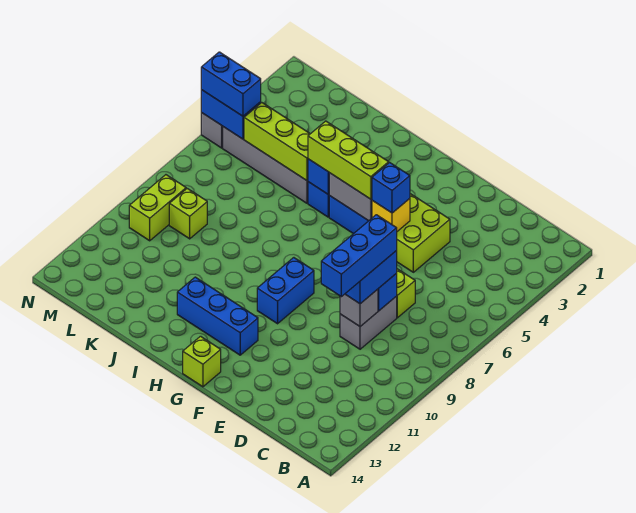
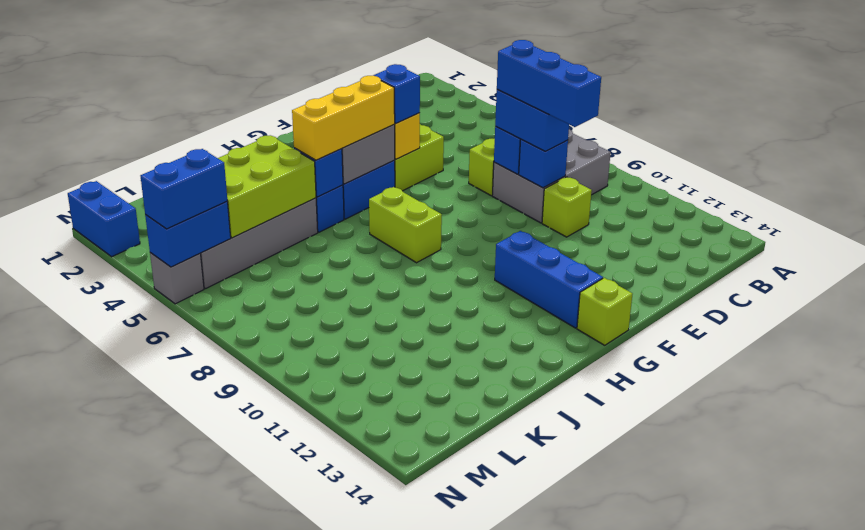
grey brick D8:D9 level 1 -> grey brick B8:D9 level 1
grey brick D9 level 2 -> blue brick D9 level 2
lime brick G5:I5 level 3 -> yellow brick G5:I5 level 3
blue brick G9:G10 level 1 -> blue brick N1:N2 level 1
blue brick G12:I12 level 1 -> blue brick G11:G13 level 1
lime brick J5:L5 level 2 -> lime brick J4:L5 level 2
lime brick L9 level 1 -> lime brick D10 level 1
lime brick M9:M10 level 1 -> lime brick H7:H8 level 1

